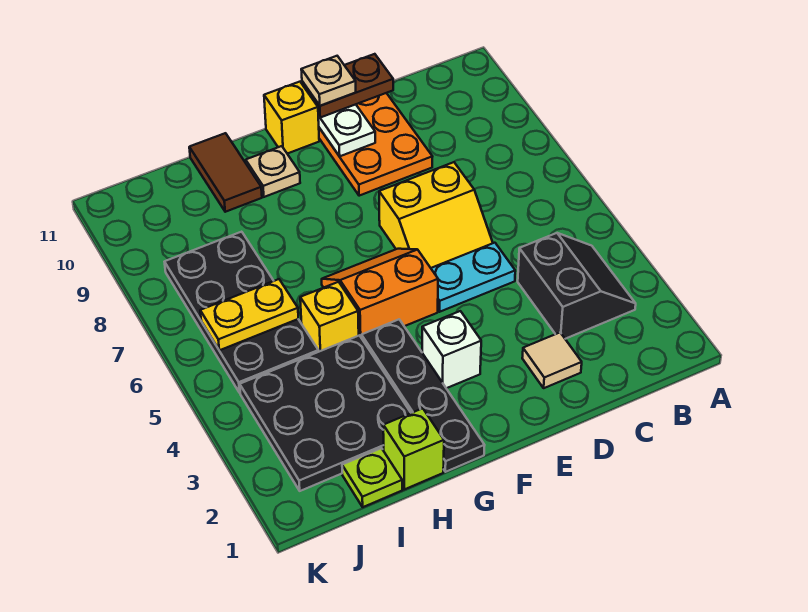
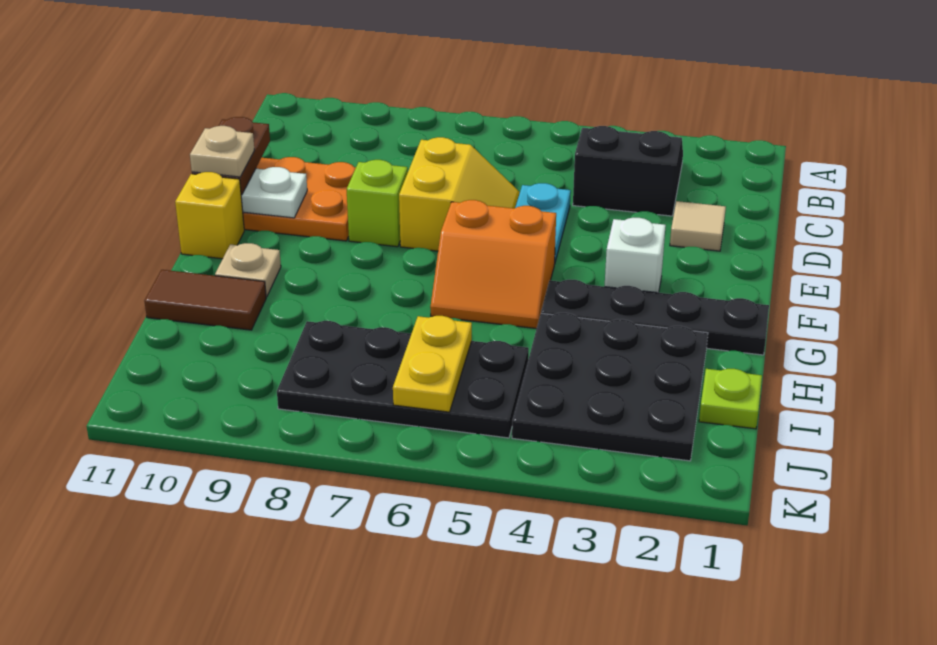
orange slope F5:G6 level 1 top 5 -> orange slope F5:G6 level 1 top F
lime brick H1 level 1 -> lime brick E8 level 1
yellow brick H5 level 1 -> none

